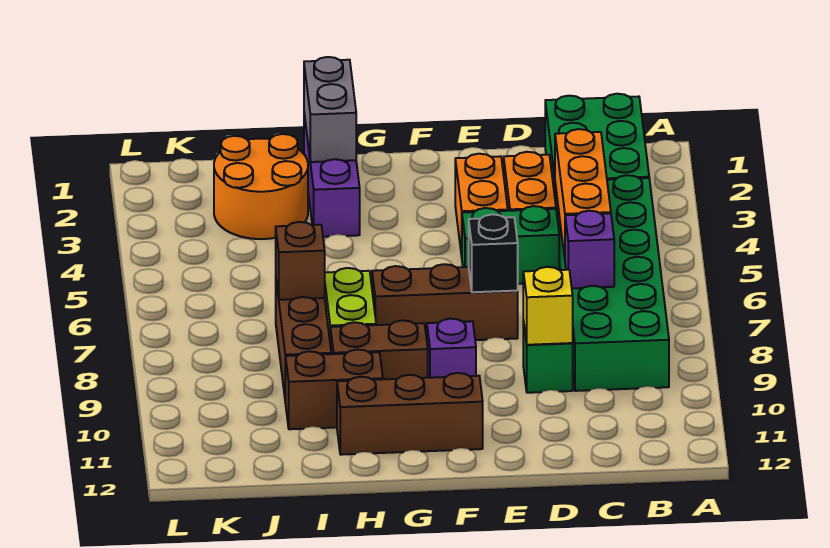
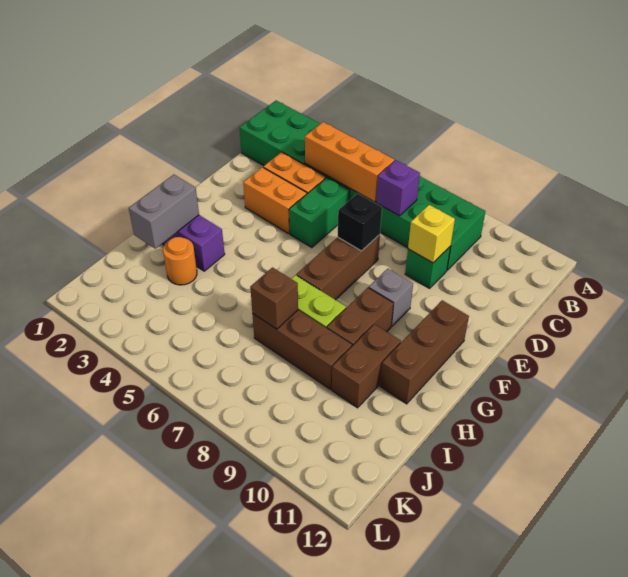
purple brick F9 level 1 -> grey brick F9 level 1
grey brick H1:H2 level 2 -> grey brick H2:I2 level 2
orange round brick I2:J3 level 1 -> orange round brick I3 level 1

